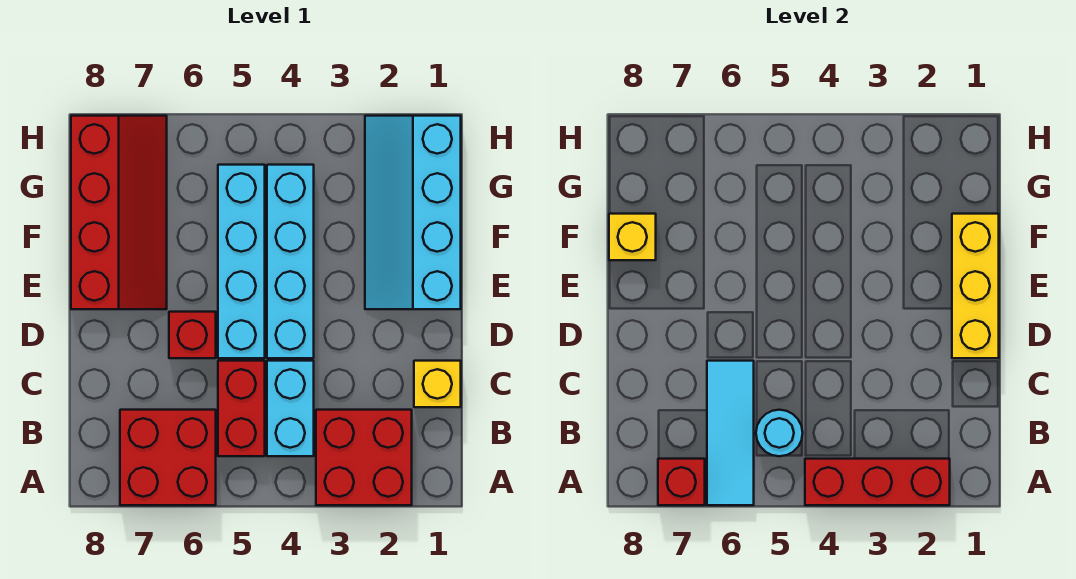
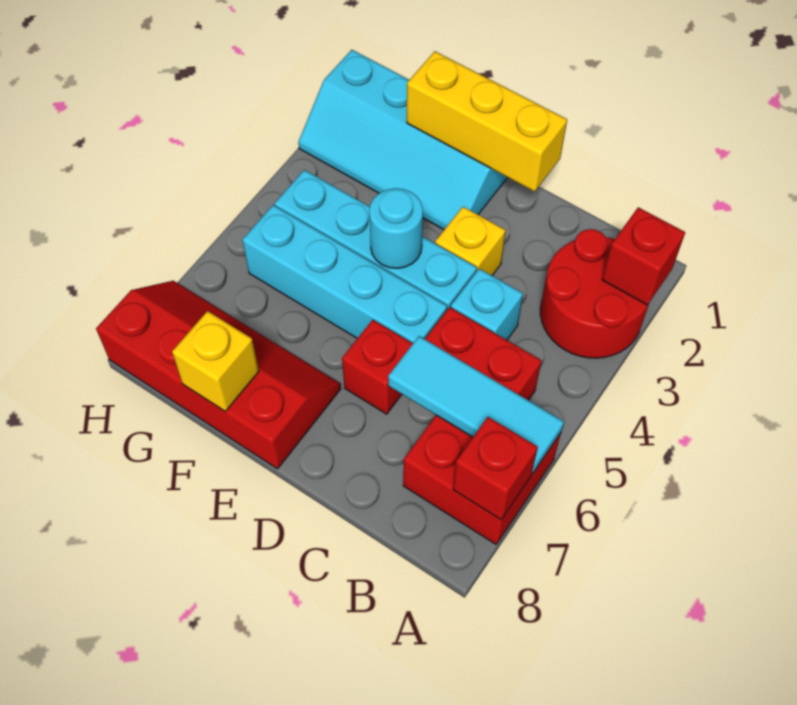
red brick A2:B3 level 1 -> red round brick A2:B3 level 1
red brick A2:A4 level 2 -> red brick A2 level 2
cyan brick B4:C4 level 1 -> cyan brick C4 level 1
cyan round brick B5 level 2 -> cyan round brick E4 level 2
yellow brick C1 level 1 -> yellow brick D3 level 1

